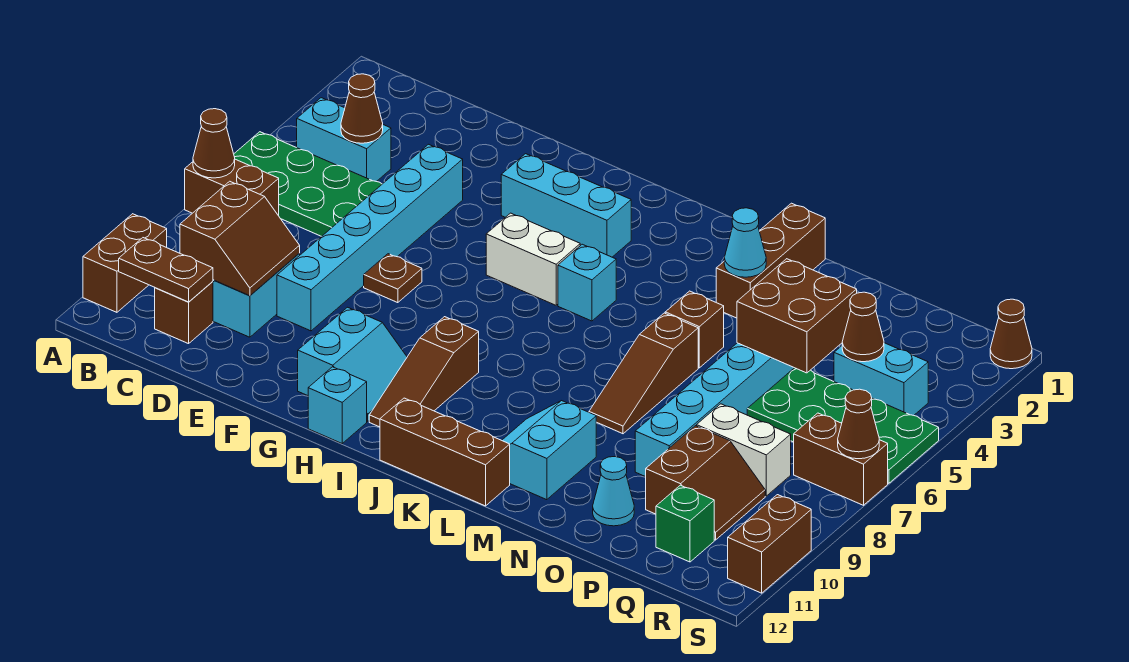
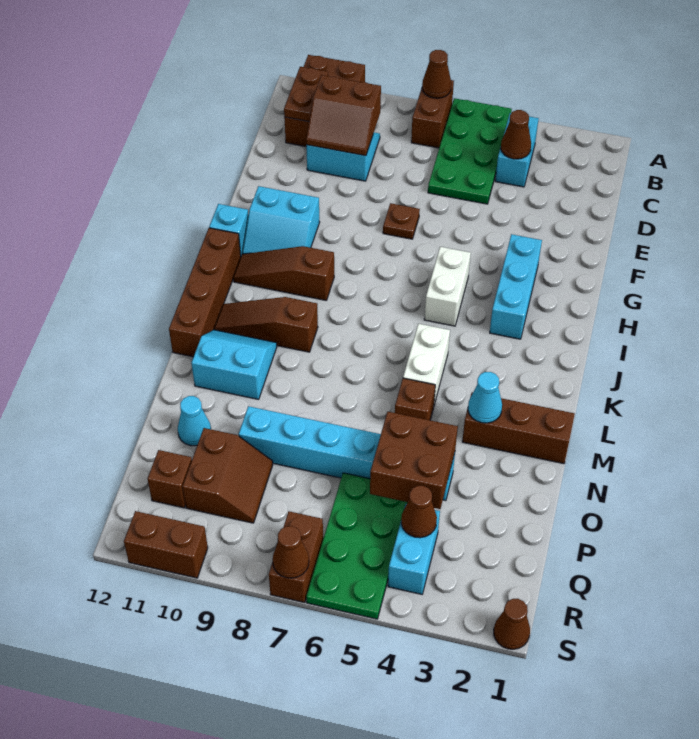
cyan brick E4:E9 level 1 -> none
cyan brick J5 level 1 -> none
brown brick J12:L12 level 1 -> brown brick I12:L12 level 1
brown slope M6:M8 level 1 top 6 -> brown slope K9:K11 level 1 top 9
white brick P8:Q8 level 1 -> white brick K5:L5 level 1
brown slope P9:Q10 level 1 top P -> brown slope P9:Q10 level 1 top 10
green brick Q11 level 1 -> brown brick Q11 level 1

